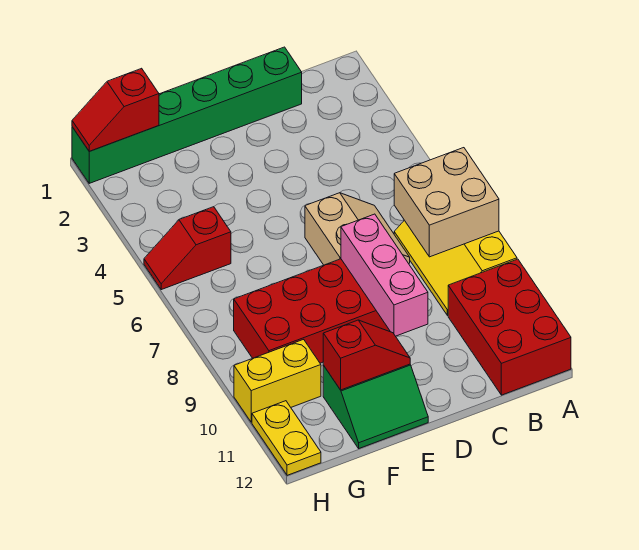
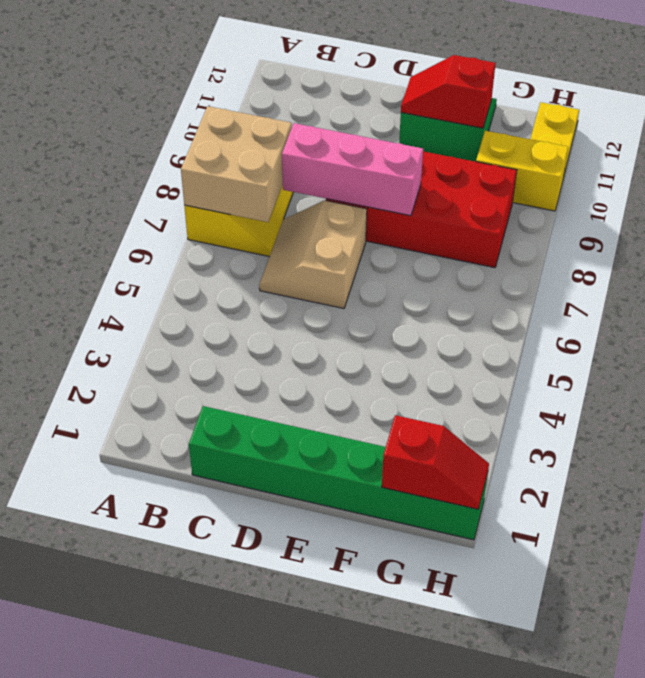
red brick A10:B12 level 1 -> none
pink brick D8:D10 level 2 -> pink brick C8:E8 level 2
red slope G5:H5 level 1 top G -> none

